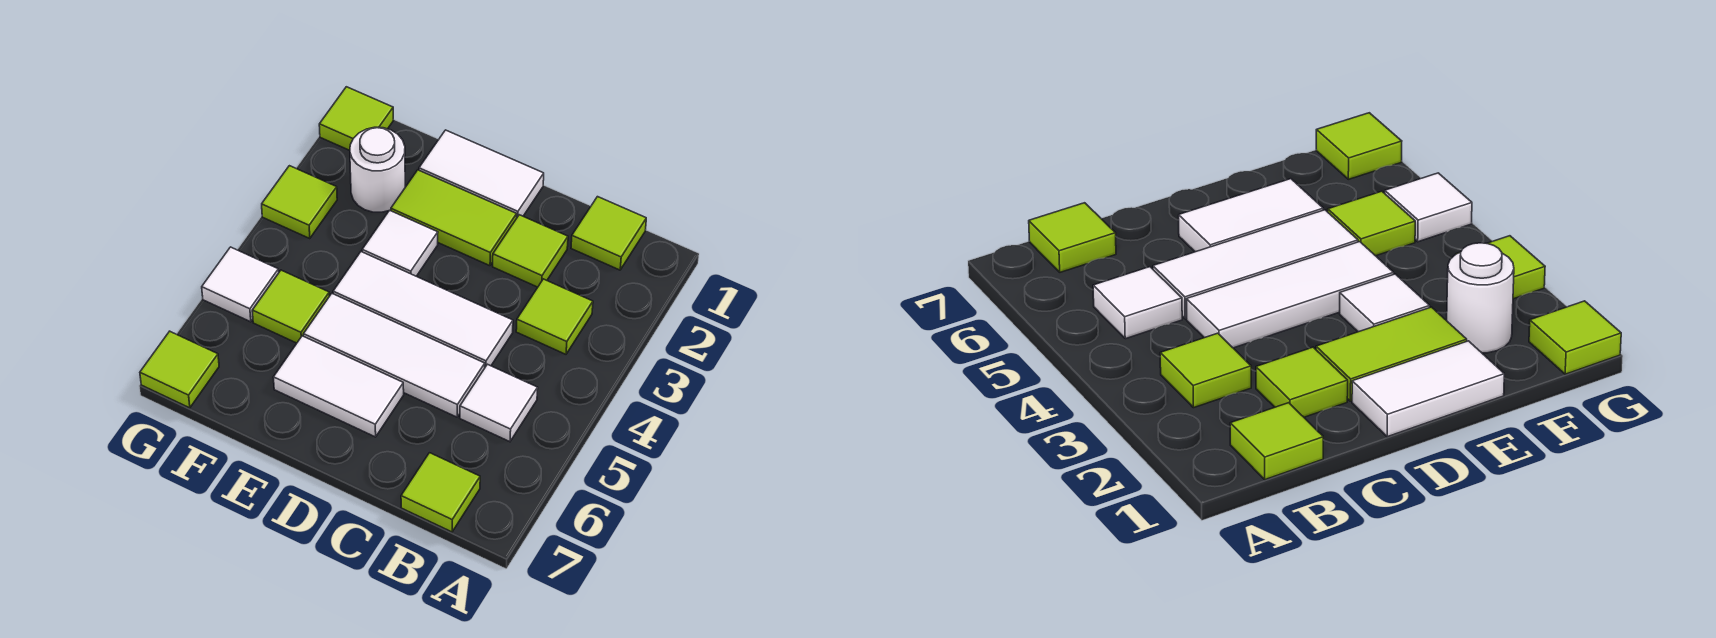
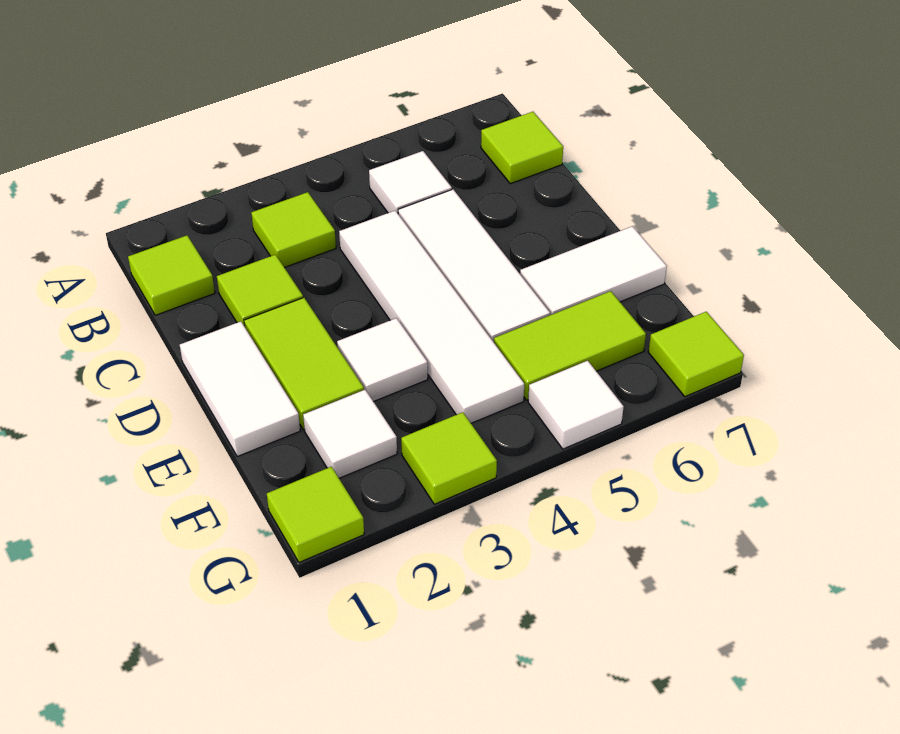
white tile C4:E4 level 1 -> white tile C4:F4 level 1
white tile D6:E6 level 1 -> white tile E6:E7 level 1
white round brick F2 level 1 -> white tile F2 level 1
lime tile F5 level 1 -> lime tile F5:F6 level 1

